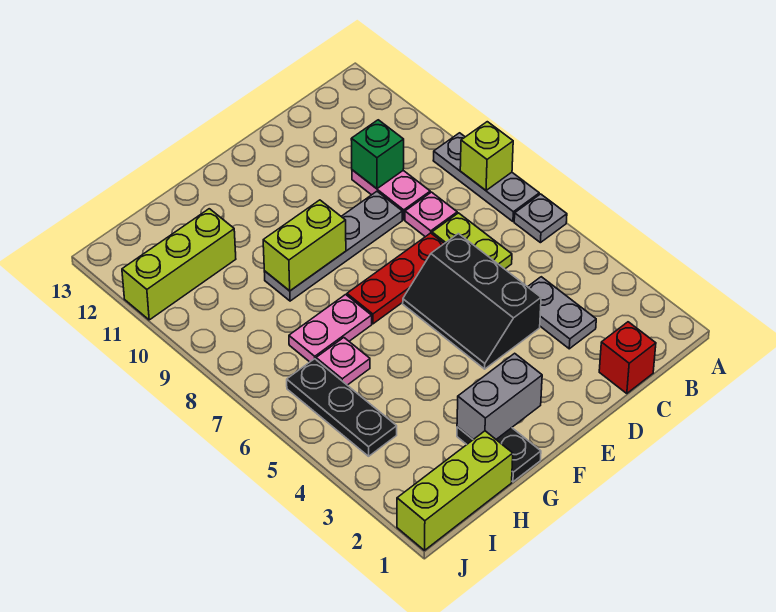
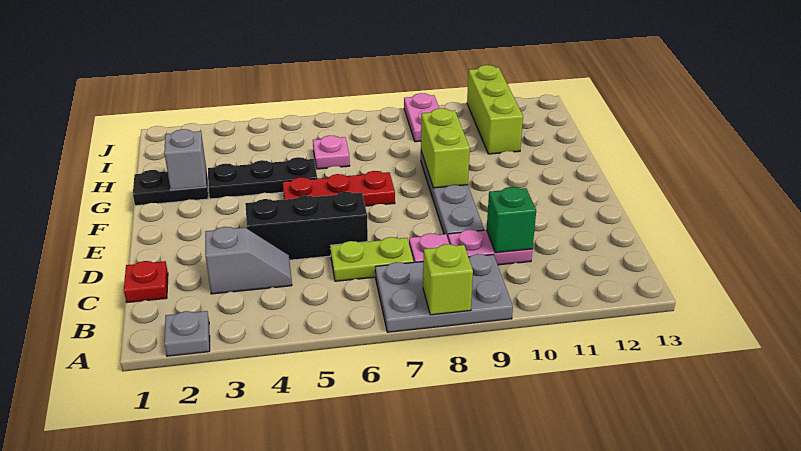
grey plate A6 level 1 -> grey plate A2 level 1
grey plate A7:A9 level 1 -> grey plate A7:B9 level 1
red brick C1 level 1 -> red plate C1 level 1
grey plate C3:C4 level 1 -> grey slope C3:C4 level 1 top 3
red plate D7:F7 level 1 -> red plate F5:F7 level 1
grey brick F2:G2 level 2 -> grey brick G2 level 2
pink plate G7:H7 level 1 -> pink plate I9:J9 level 1
lime brick H1:J1 level 1 -> none
black plate I4:I6 level 1 -> black plate G3:G5 level 1

